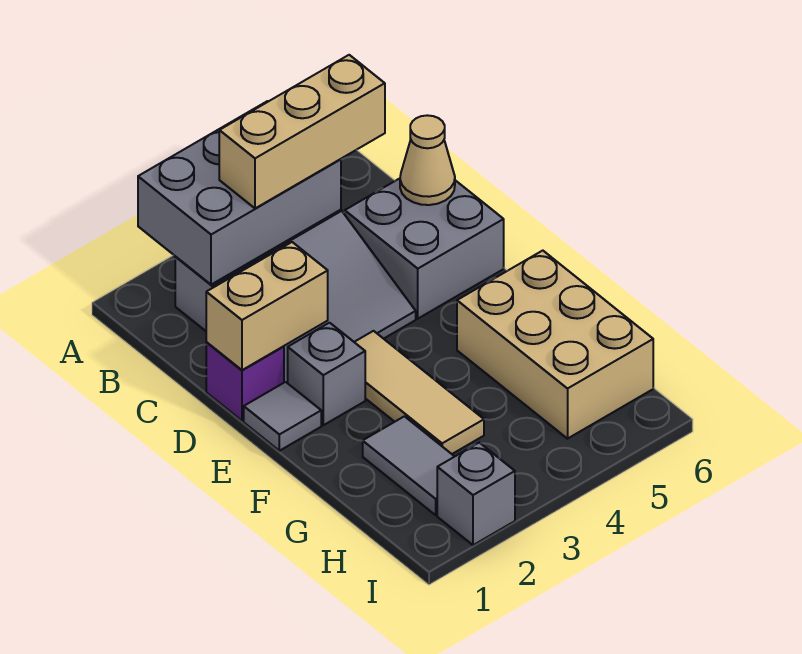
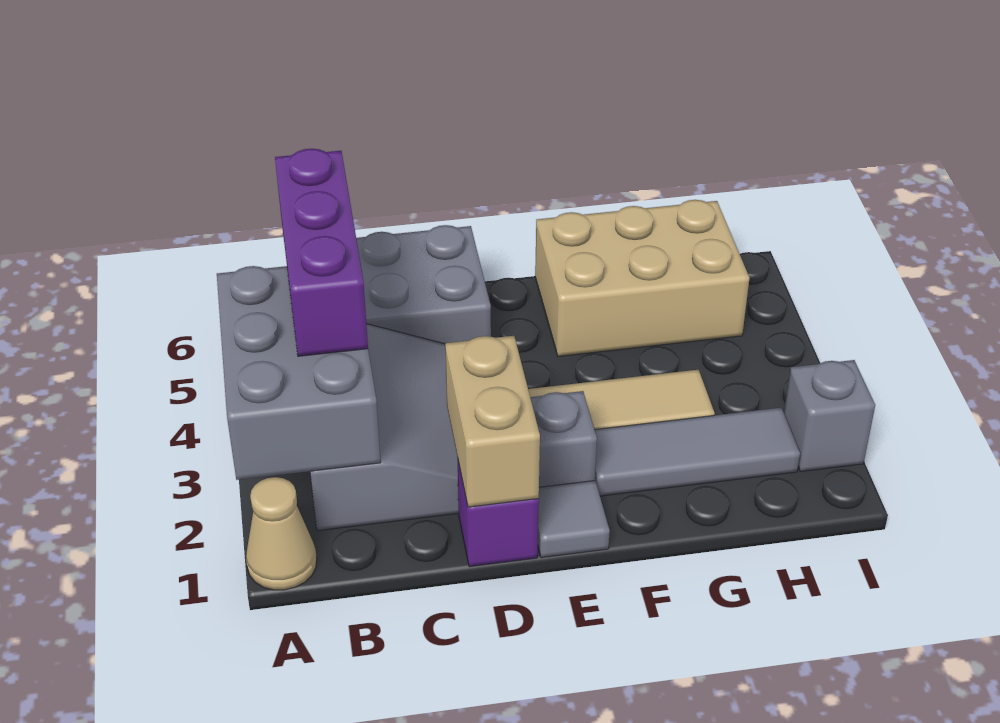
tan brick B3:B5 level 3 -> purple brick B3:B5 level 3
tan cone C6 level 2 -> tan cone A1 level 1
grey tile G2:H2 level 1 -> grey tile F2:H2 level 1

